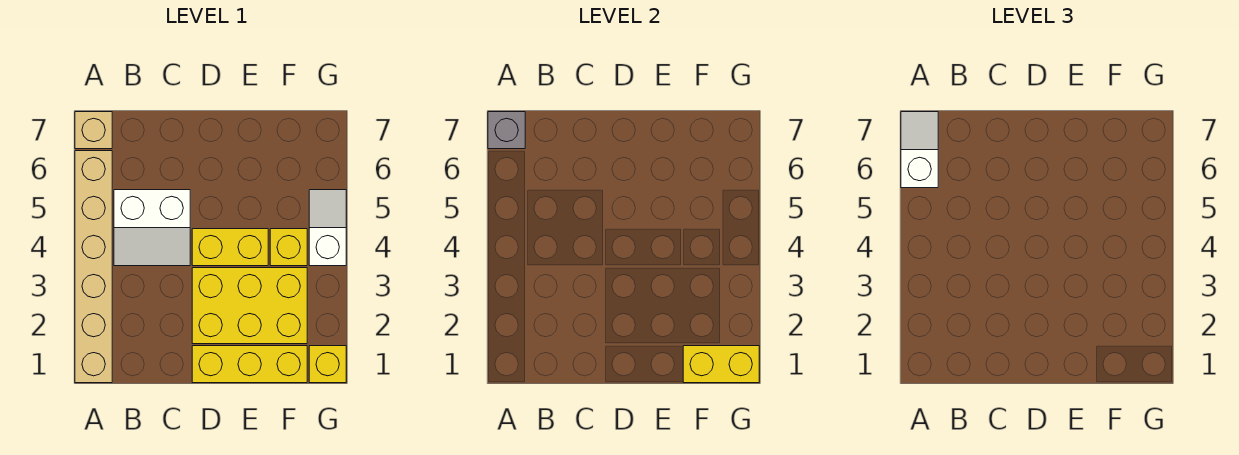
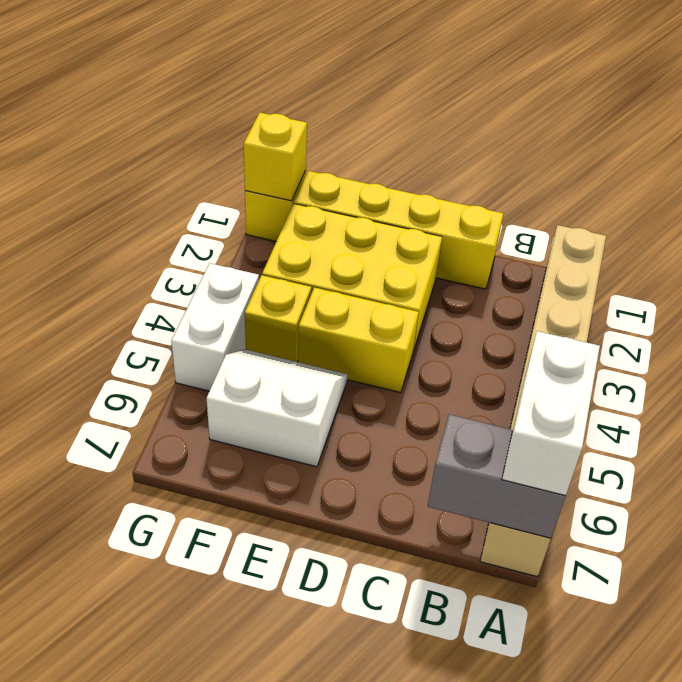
white slope A6:A7 level 3 top 6 -> white brick A6:A7 level 3
grey brick A7 level 2 -> grey brick A7:B7 level 2
white slope B4:C5 level 1 top 5 -> white slope E5:F6 level 1 top 6
yellow brick D1:F1 level 1 -> yellow brick C1:F1 level 1
yellow brick F1:G1 level 2 -> yellow brick G1 level 2
white slope G4:G5 level 1 top 4 -> white brick G4:G5 level 1

